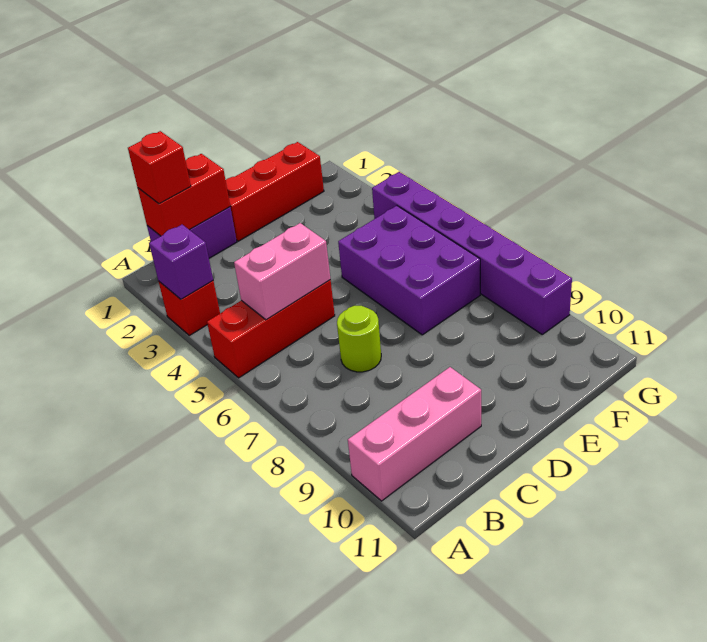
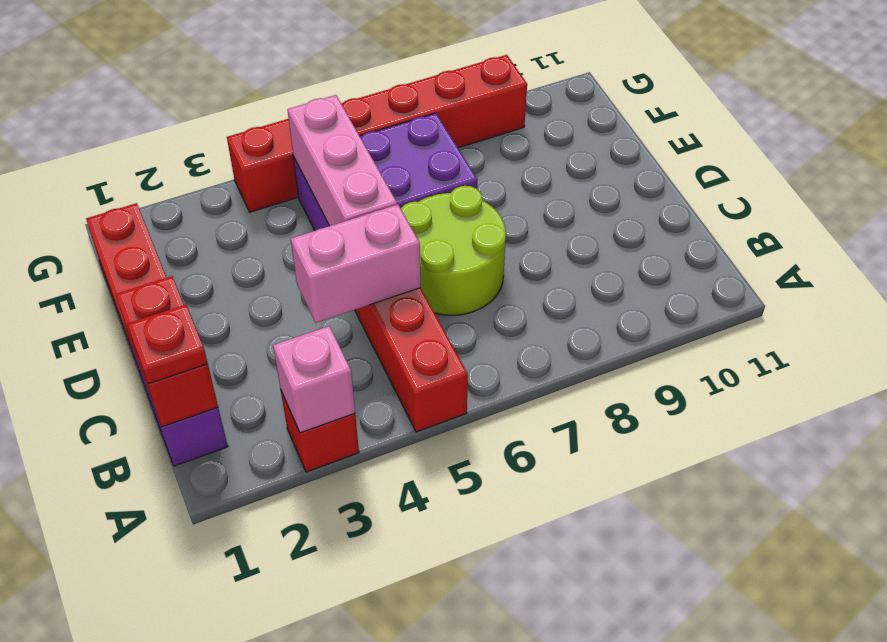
purple brick A3 level 2 -> pink brick A3 level 2
pink brick A10:C10 level 1 -> pink brick D5:F5 level 2
red brick B1 level 3 -> red plate B1 level 3
pink brick B5:C5 level 2 -> pink brick C4:C5 level 2
lime round brick C7 level 1 -> lime round brick C6:D7 level 1
purple brick G4:G9 level 1 -> red brick G4:G9 level 1

